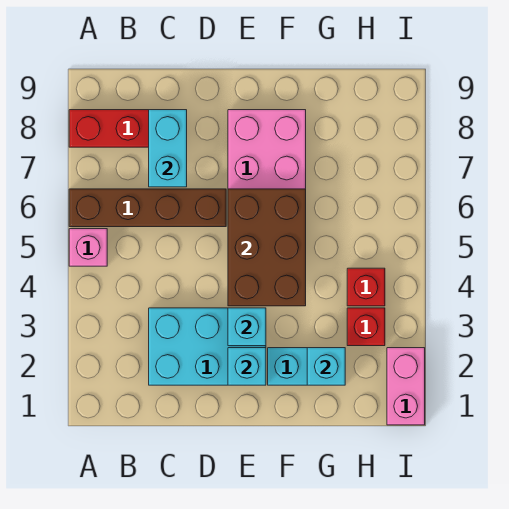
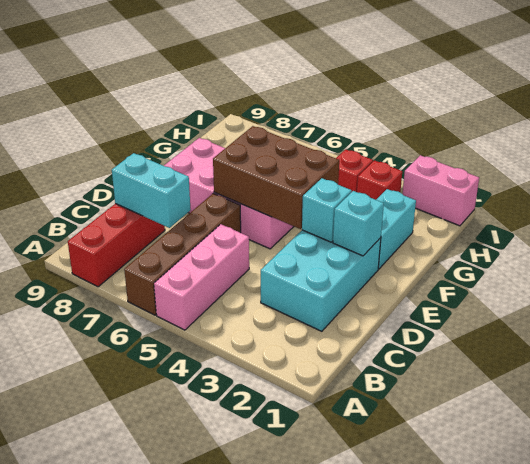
pink brick A5 level 1 -> pink brick A5:C5 level 1
cyan brick G2 level 2 -> none

